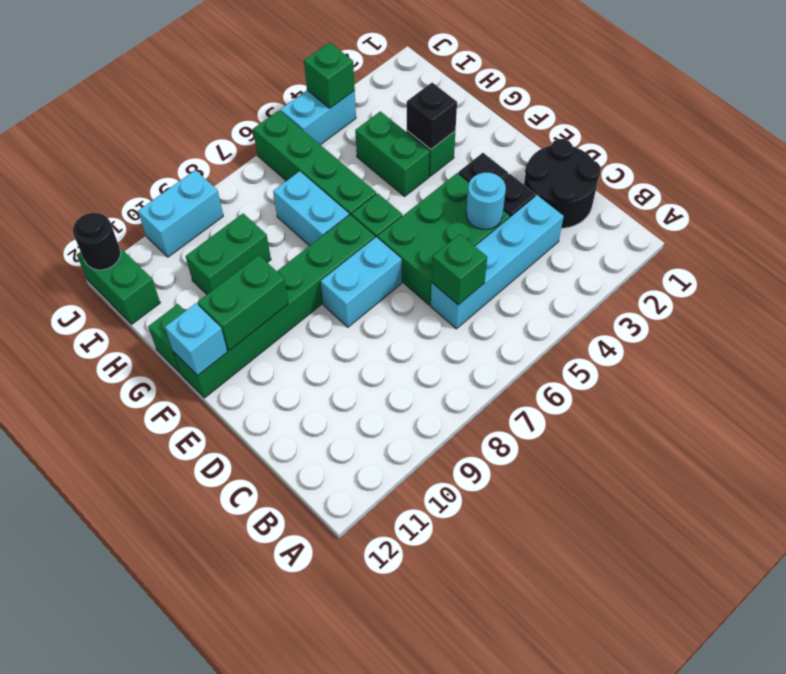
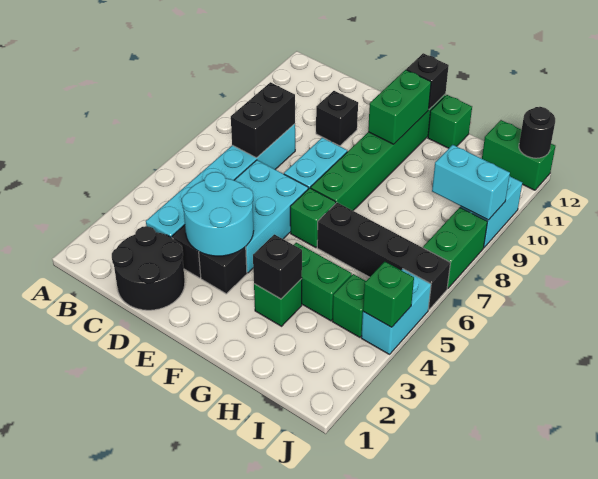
cyan brick C3:C6 level 1 -> cyan brick C3:C8 level 1
green brick C6 level 2 -> green brick I4 level 1
none -> black brick C7:C8 level 2
green brick D4:E6 level 1 -> cyan brick D4:E6 level 1
cyan round brick D4 level 2 -> cyan round brick D3:E4 level 2
none -> black brick D10 level 1
cyan brick F12 level 2 -> black brick F12 level 2
green brick G6:J6 level 1 -> black brick G6:J6 level 1
cyan brick G7:H7 level 1 -> cyan brick I9:J9 level 2
green brick H9:H10 level 1 -> green brick J7:J8 level 1

